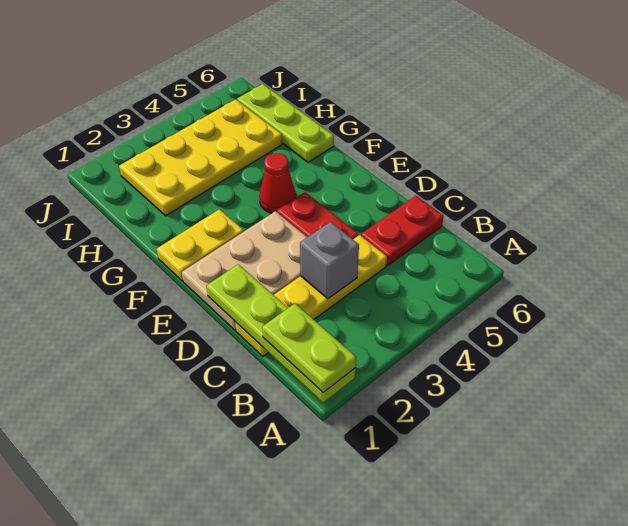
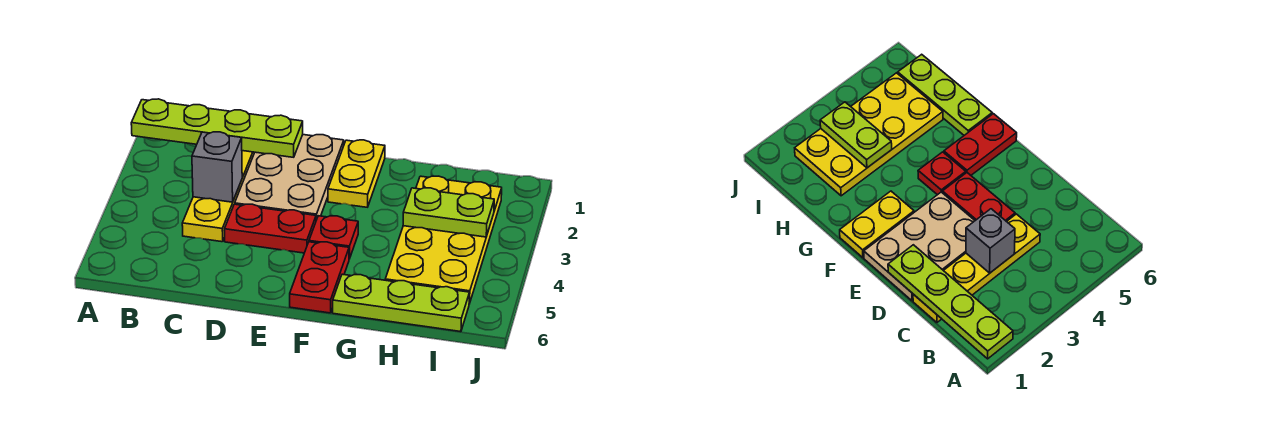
lime plate A1:B1 level 3 -> lime plate H3:I3 level 2
red plate C5:C6 level 1 -> red plate F5:F6 level 1
red cone F4 level 1 -> red plate F4 level 1

